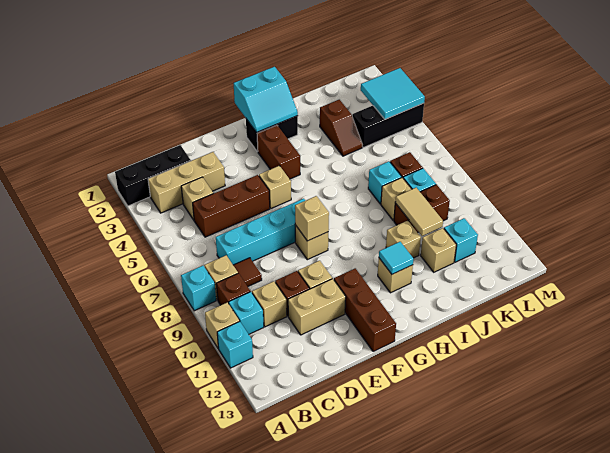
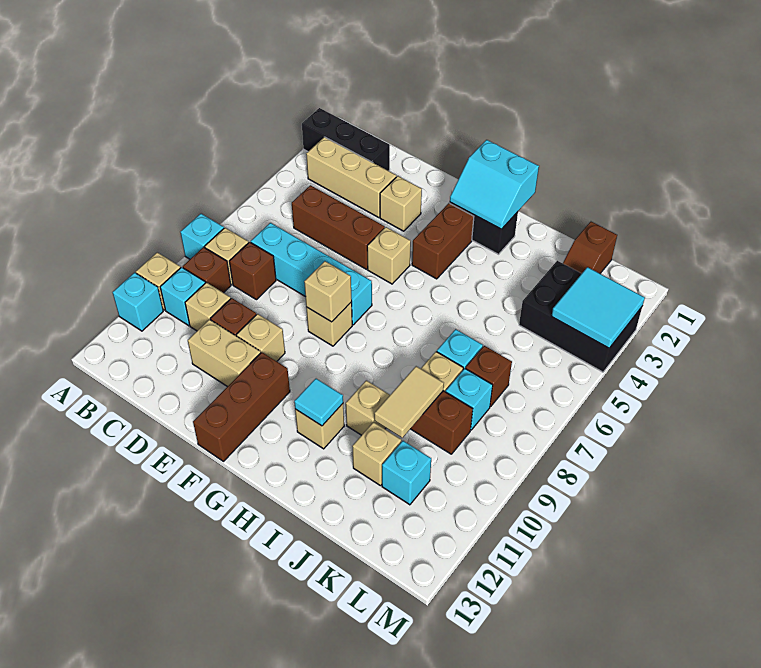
tan brick C4 level 1 -> tan brick E3 level 1
brown tile C8 level 1 -> brown brick C8 level 1
brown slope J3:J4 level 1 top 3 -> brown slope K1:K2 level 1 top 1
black brick K4:M4 level 1 -> black brick K3:M4 level 1

